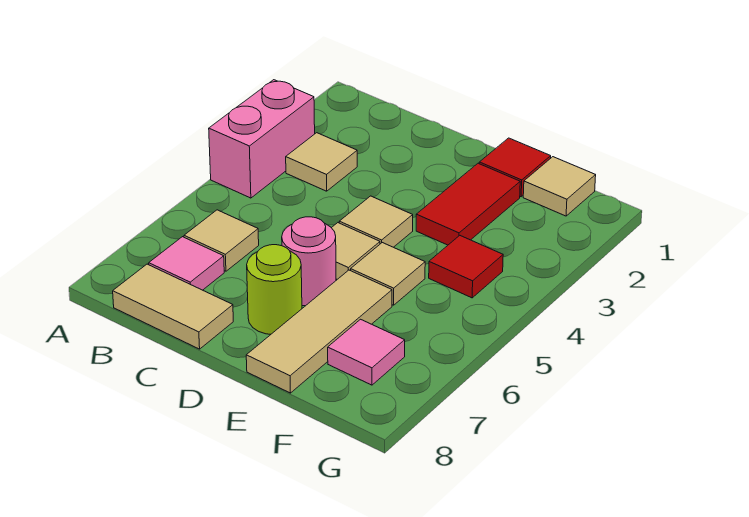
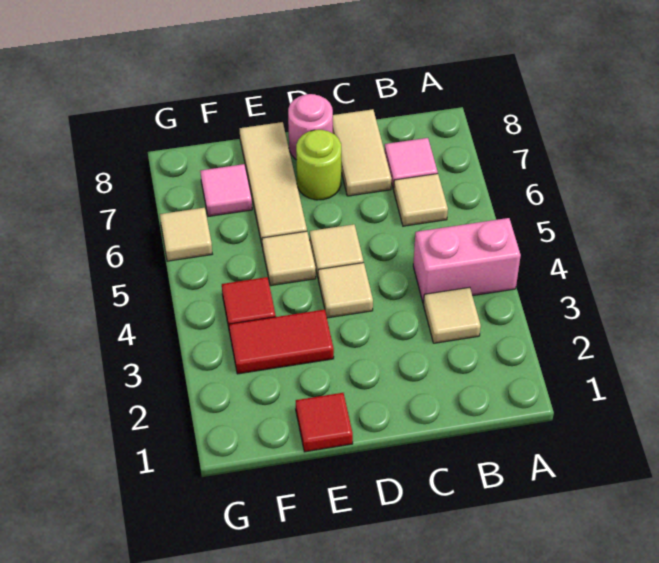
pink brick A3:A4 level 1 -> pink brick A4:B4 level 1
tan tile B8:C8 level 1 -> tan tile C7:C8 level 1
pink round brick D6 level 1 -> pink round brick D8 level 1
red tile E2:E3 level 1 -> red tile E3:F3 level 1
tan tile F1 level 1 -> tan tile G6 level 1

